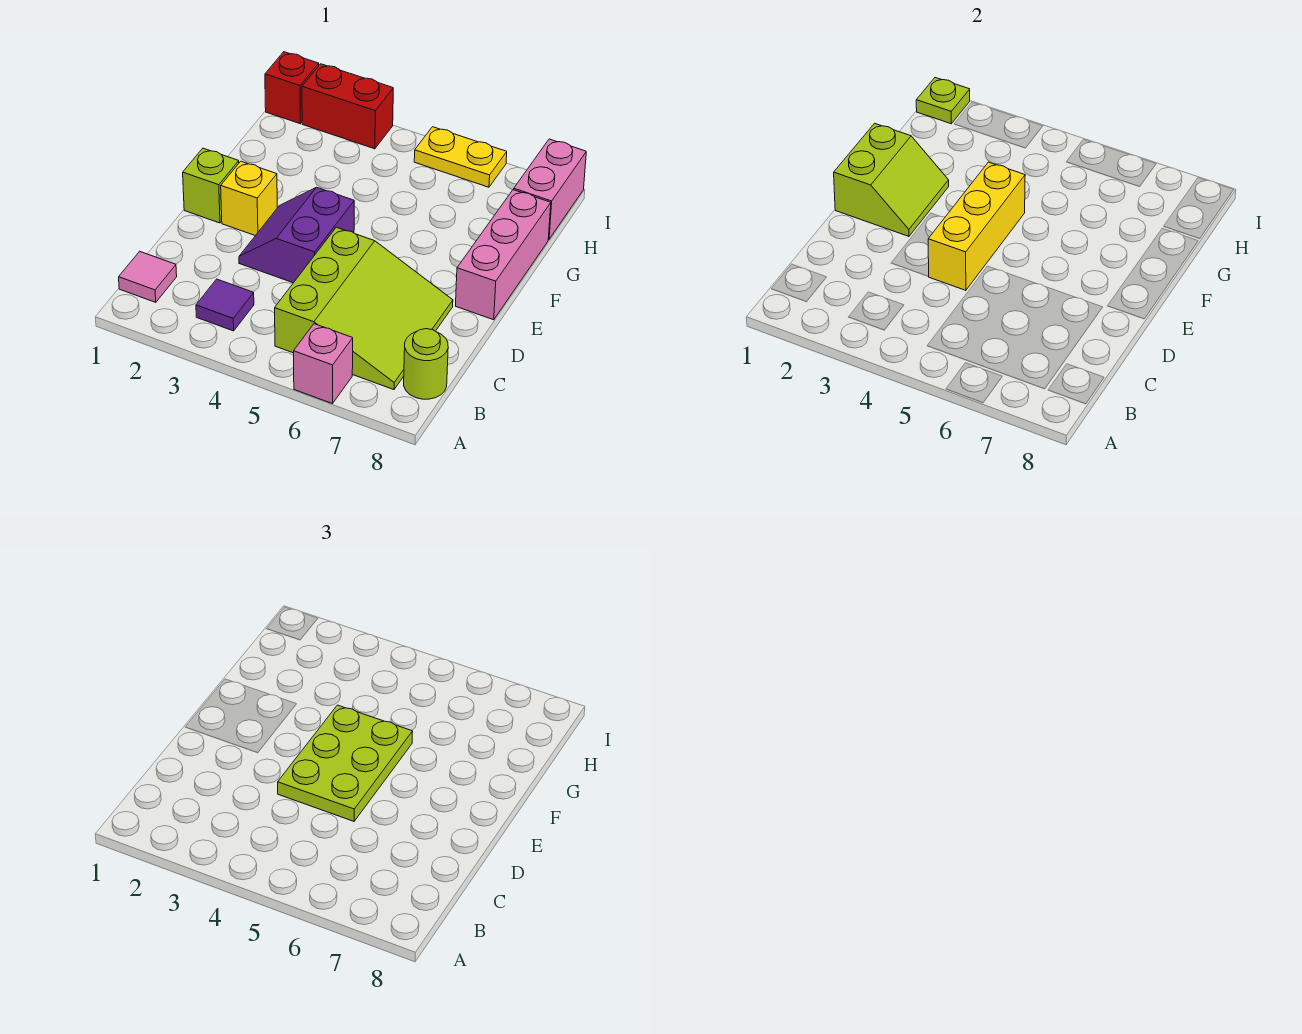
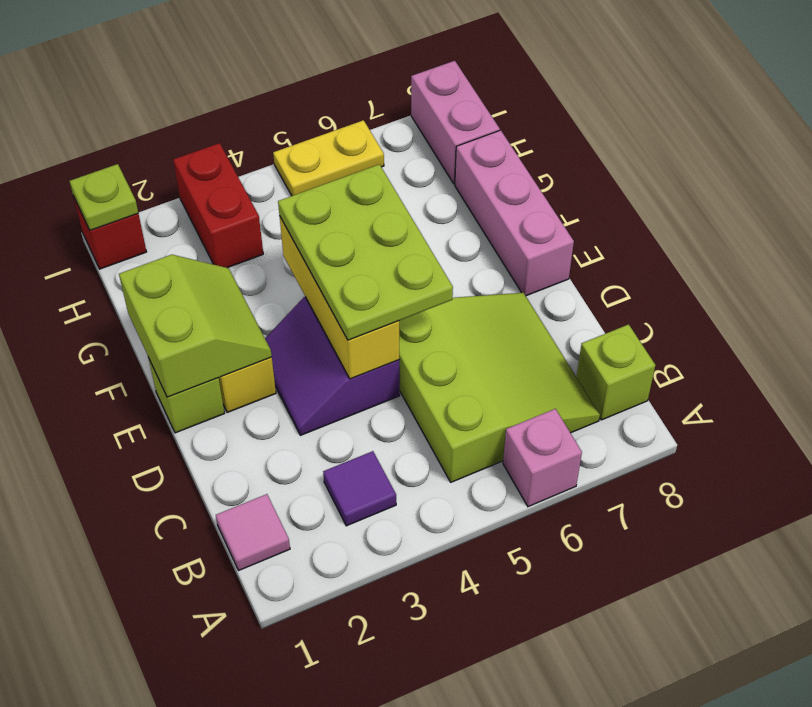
lime round brick B8 level 1 -> lime brick B8 level 1
red brick I2:I3 level 1 -> red brick H3:I3 level 1

